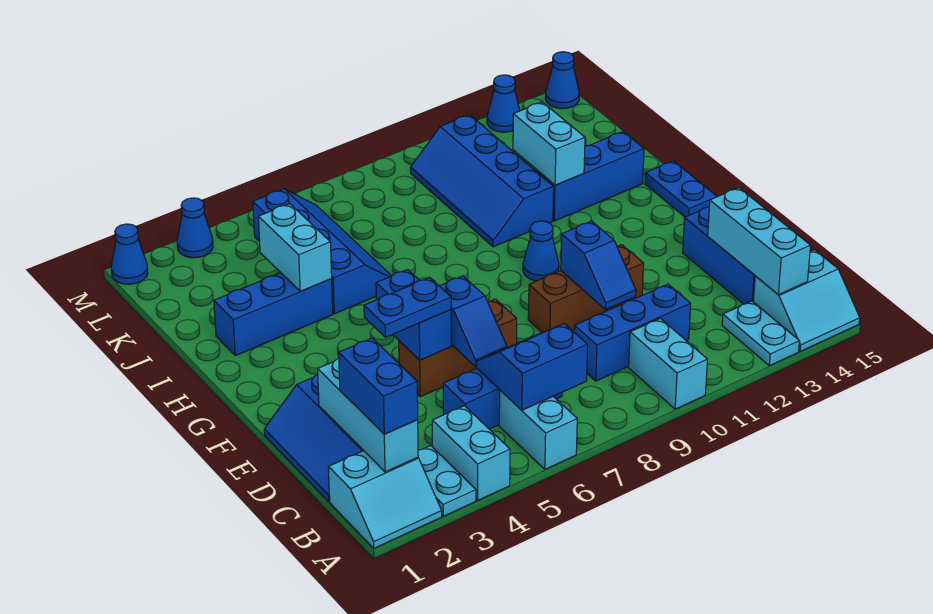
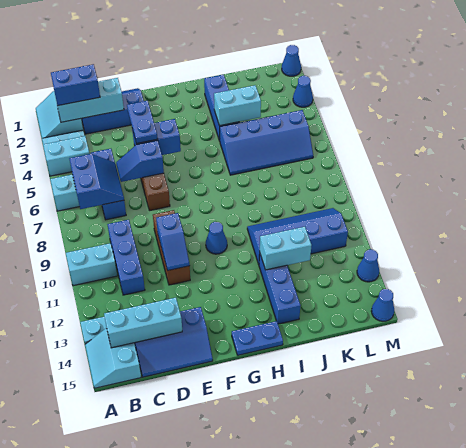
blue slope D10:E10 level 2 top E -> blue slope E10:E11 level 2 top 10

